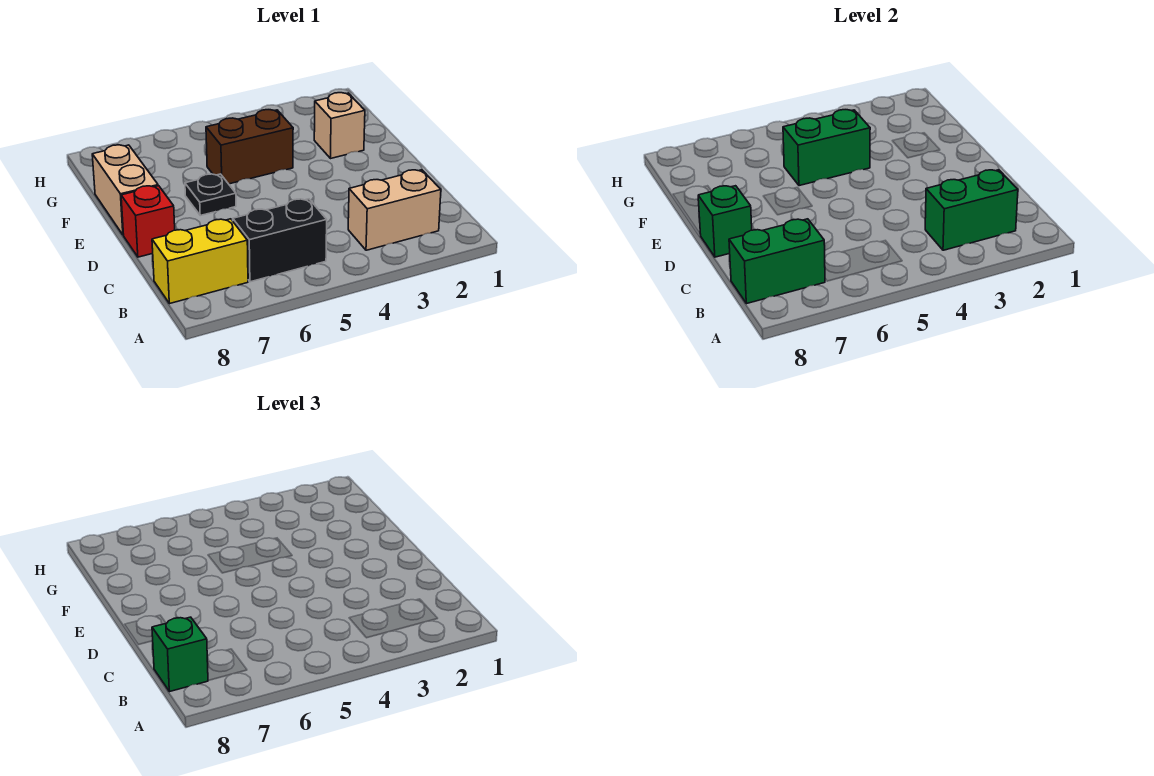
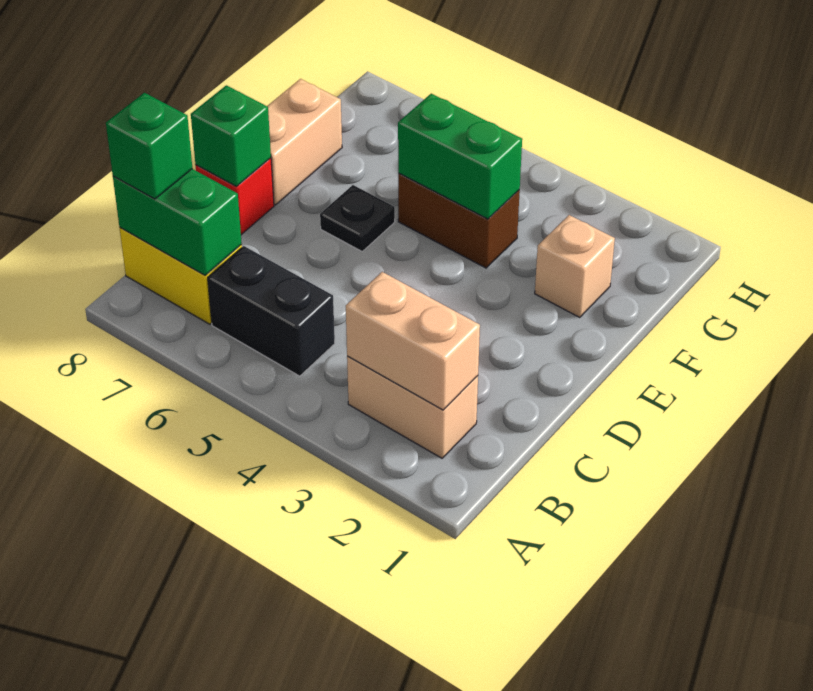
green brick B2:B3 level 2 -> tan brick B2:B3 level 2

